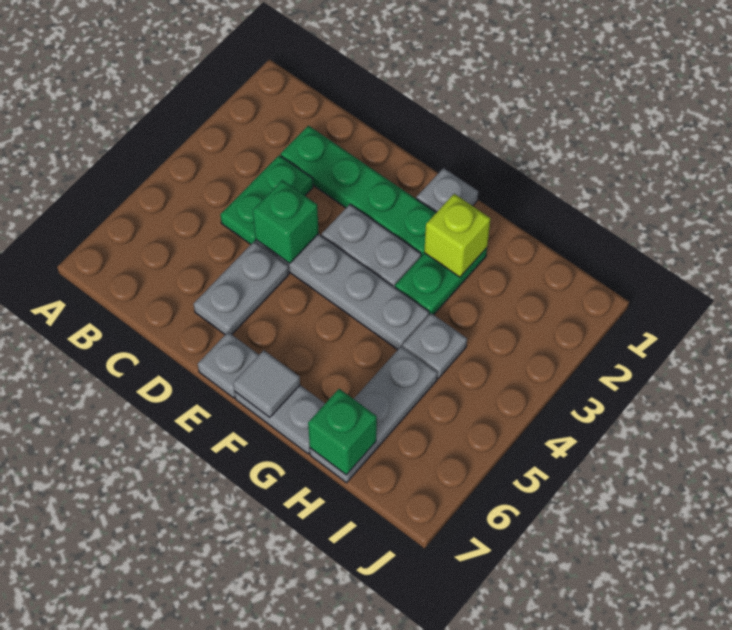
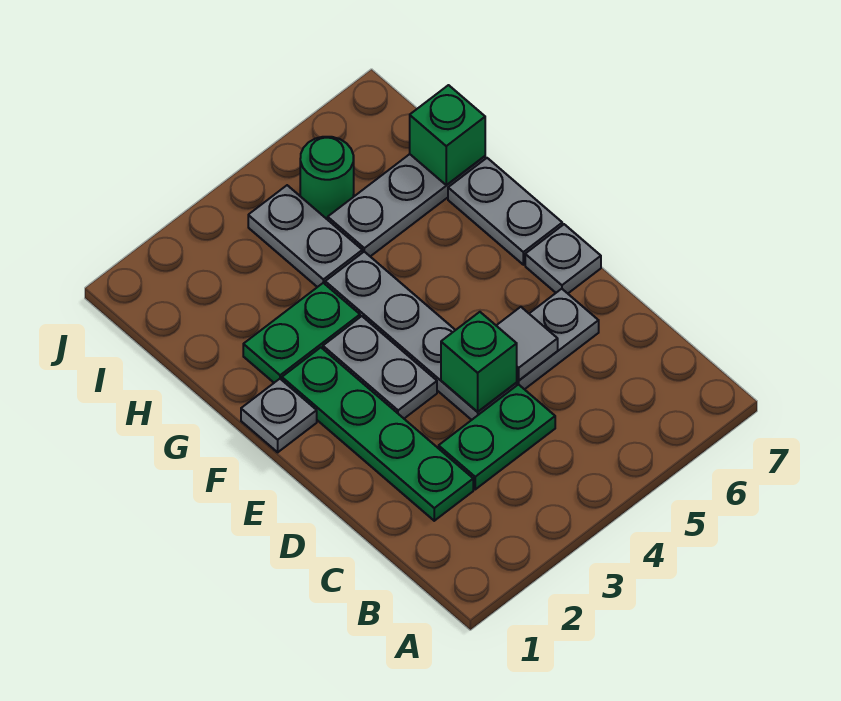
grey tile F7 level 2 -> grey tile D5 level 2
lime brick G2 level 2 -> none
grey plate H4 level 1 -> grey plate H4:I4 level 1
none -> green round brick I5 level 1

